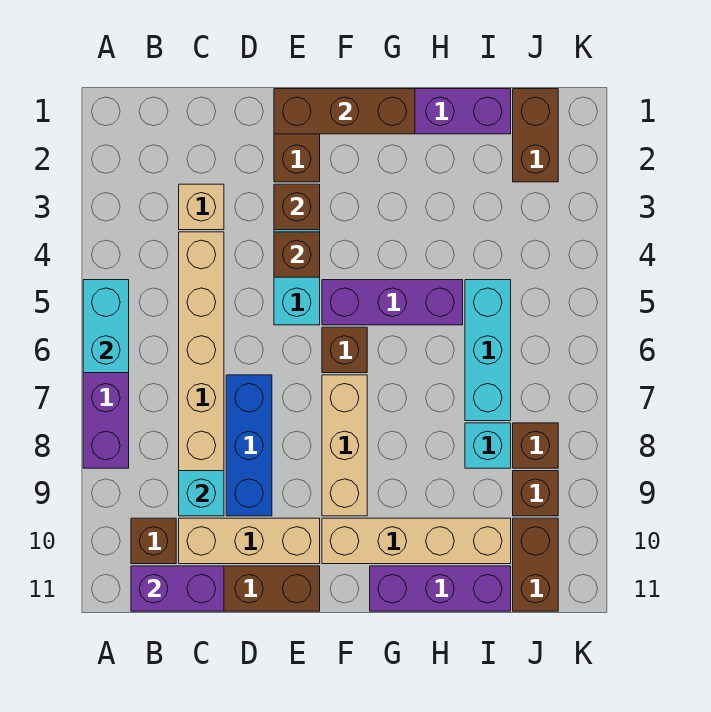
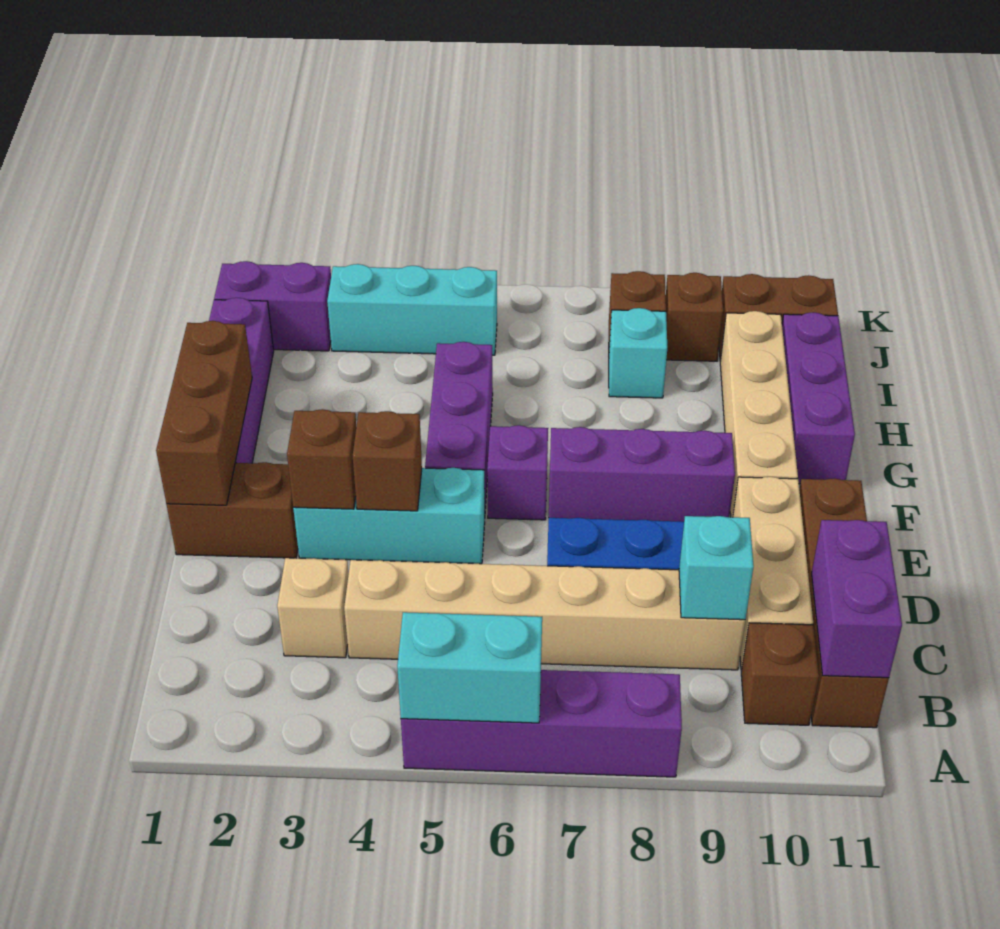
brown brick F6 level 1 -> purple brick F6 level 1
tan brick F7:F9 level 1 -> purple brick F7:F9 level 1
cyan brick I5:I7 level 1 -> cyan brick J3:J5 level 1
brown brick J1:J2 level 1 -> purple brick J1:J2 level 1

